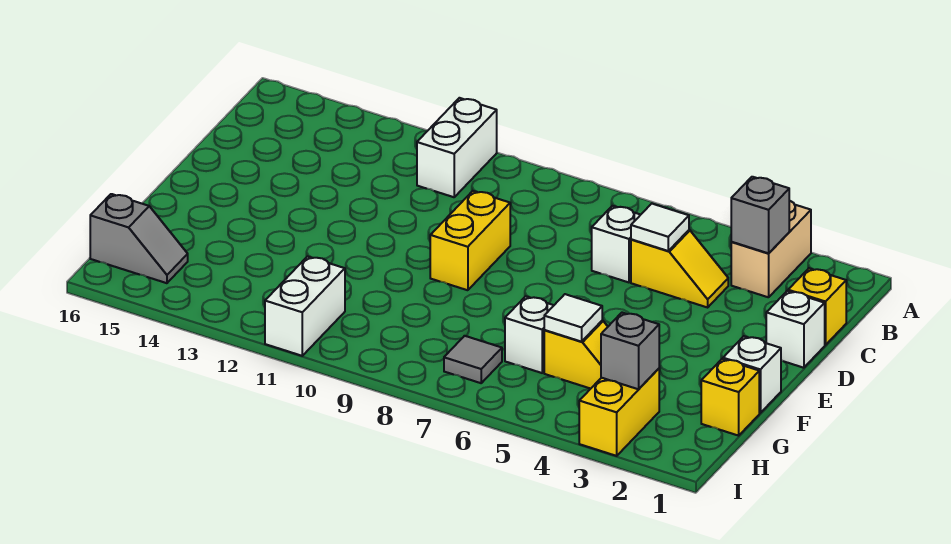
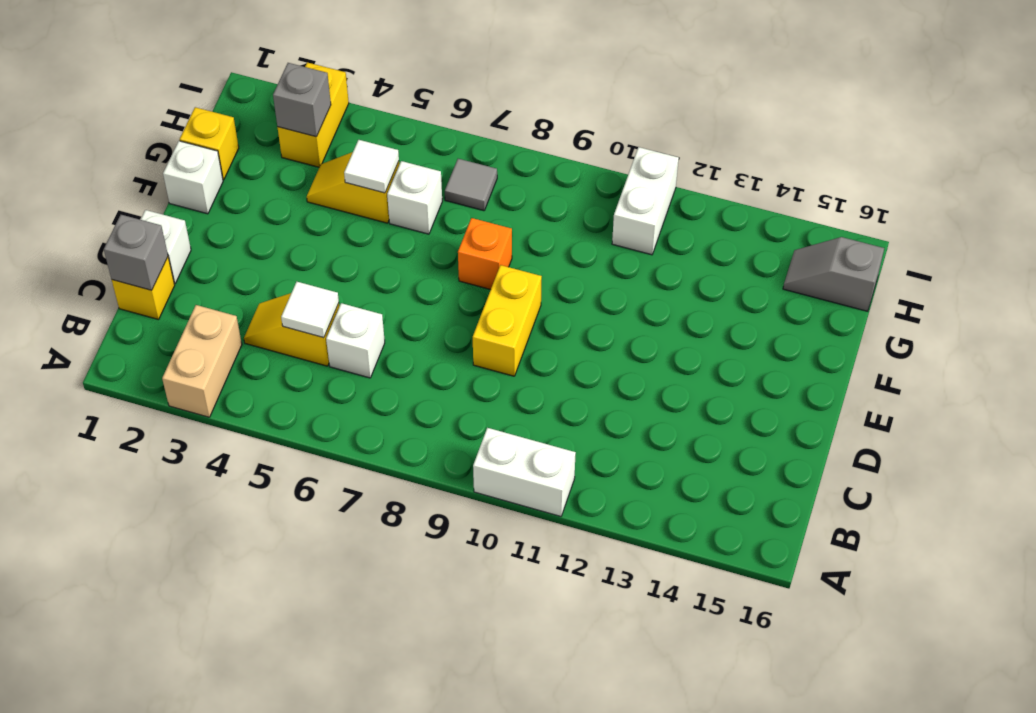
white brick A11:B11 level 1 -> white brick A10:A11 level 1
grey brick B3 level 2 -> grey brick C1 level 2
none -> orange brick F8 level 1

